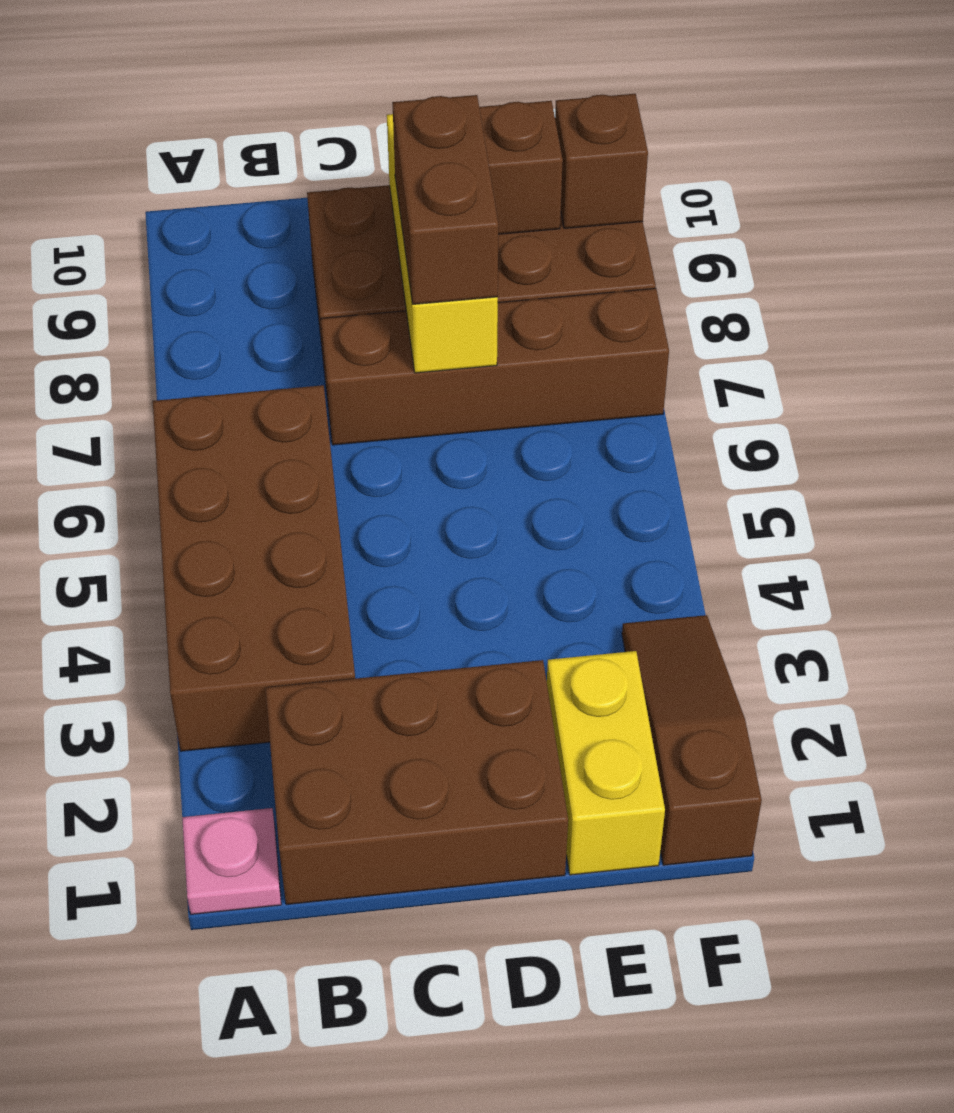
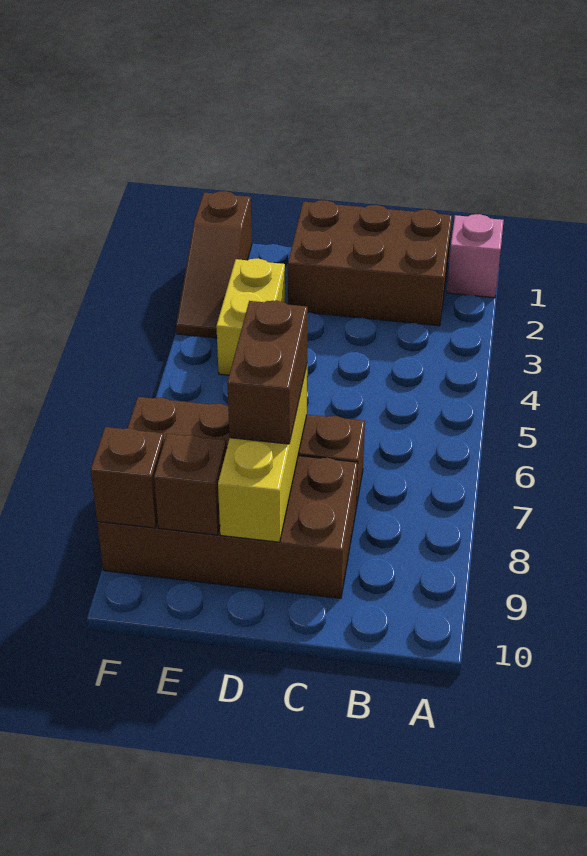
pink plate A1 level 1 -> pink brick A1 level 1
brown brick A3:B6 level 1 -> none
yellow brick E1:E2 level 1 -> yellow brick E3:E4 level 1

